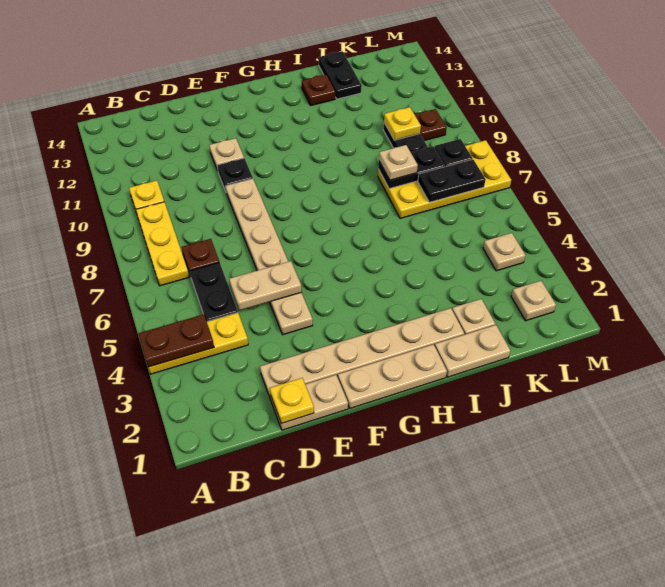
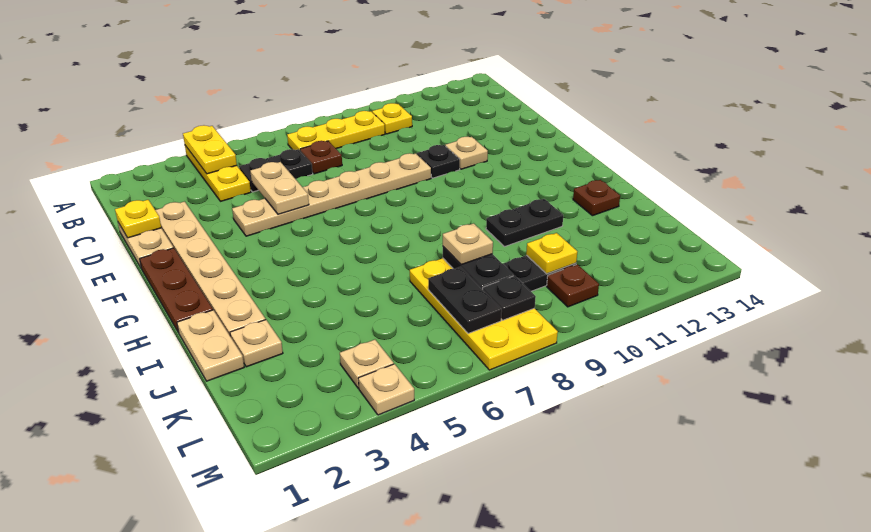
brown plate A4:B4 level 2 -> yellow plate A4:B4 level 2
tan plate F1:H1 level 1 -> brown plate F1:H1 level 1
black plate J13:J14 level 1 -> black plate I10:I11 level 1
tan plate L2 level 1 -> tan plate M4 level 1

